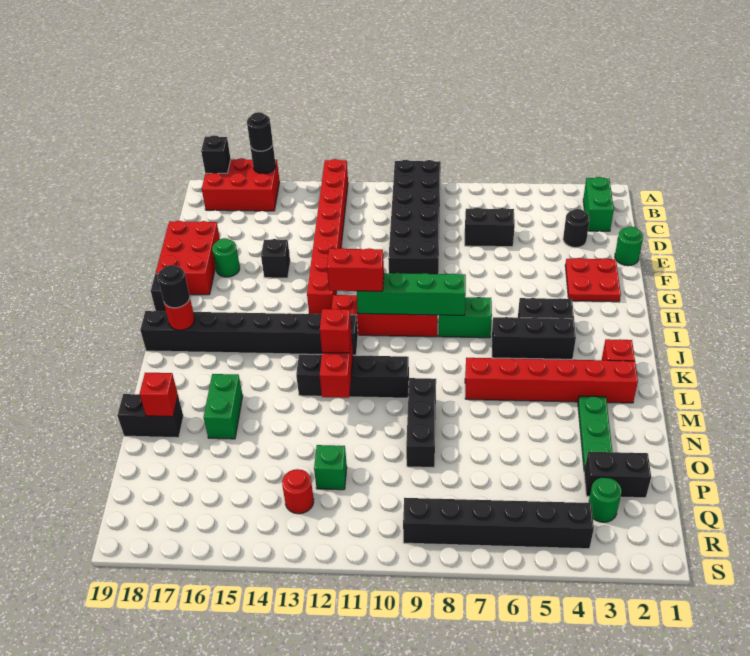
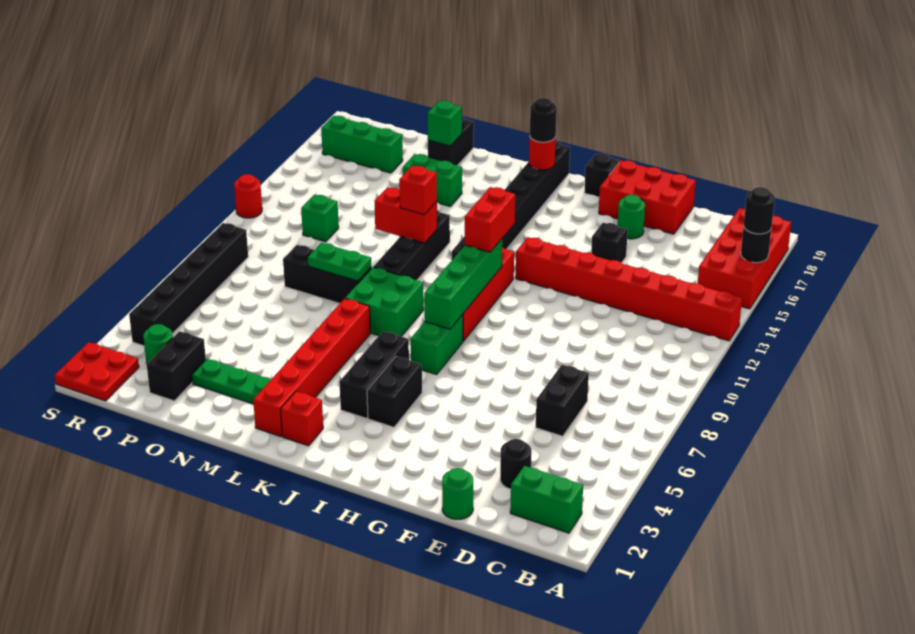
black brick A9:F10 level 1 -> none
red brick A16:B18 level 1 -> red brick A15:B18 level 1
black brick A18 level 2 -> none
red plate F2:G3 level 1 -> red plate R1:S2 level 1
none -> green brick K8:L9 level 1
none -> green plate M9:N9 level 2
red brick N18 level 2 -> green brick N18 level 2
none -> green brick P17:R17 level 1
red round brick Q13 level 1 -> red round brick S12 level 1

